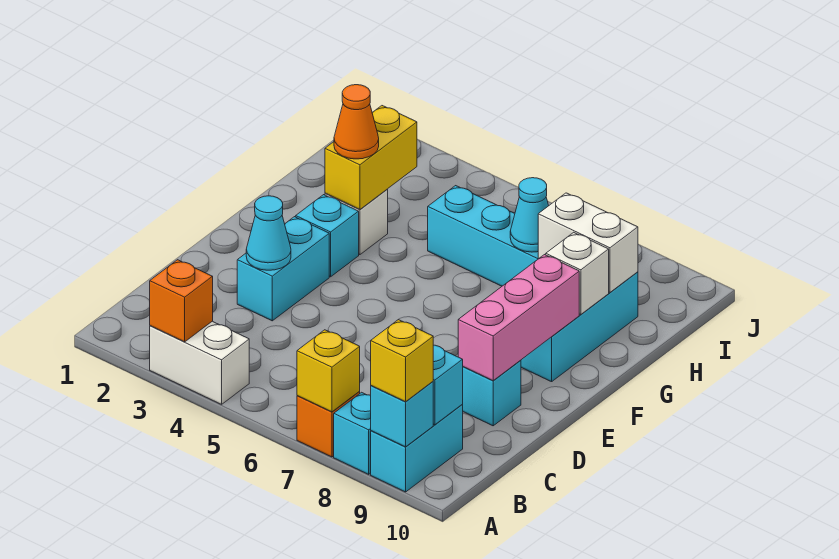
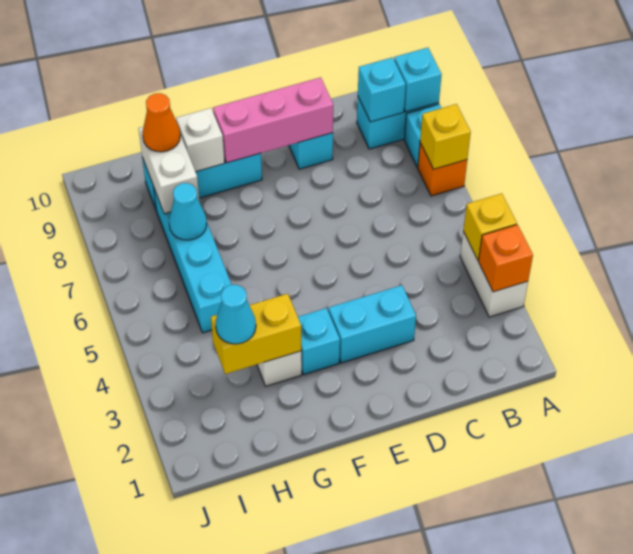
yellow brick A9 level 3 -> yellow brick A4 level 2
cyan cone D3 level 2 -> cyan cone H3 level 3
orange cone G3 level 3 -> orange cone H9 level 3

